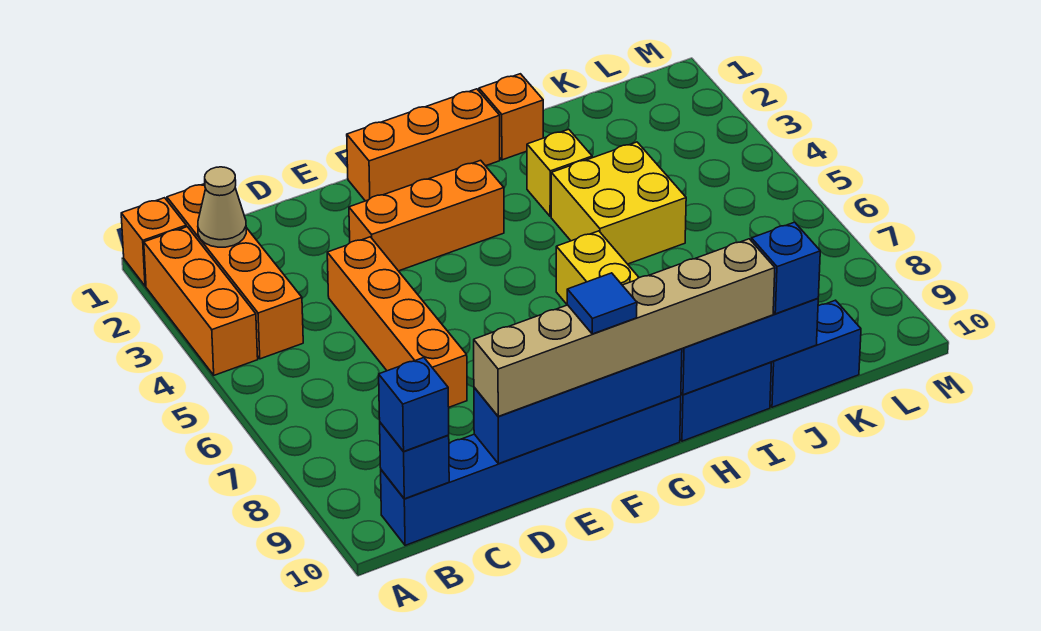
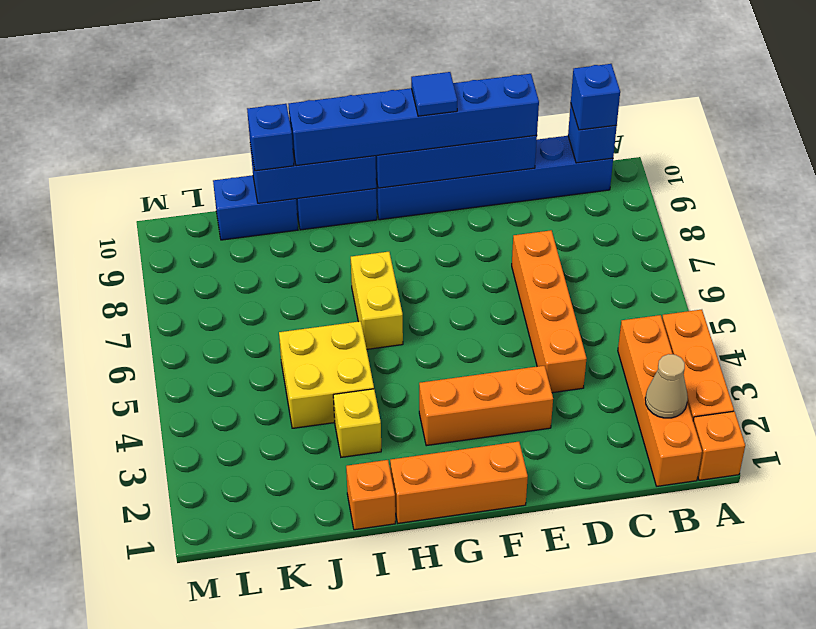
tan brick D10:I10 level 3 -> blue brick D10:I10 level 3

